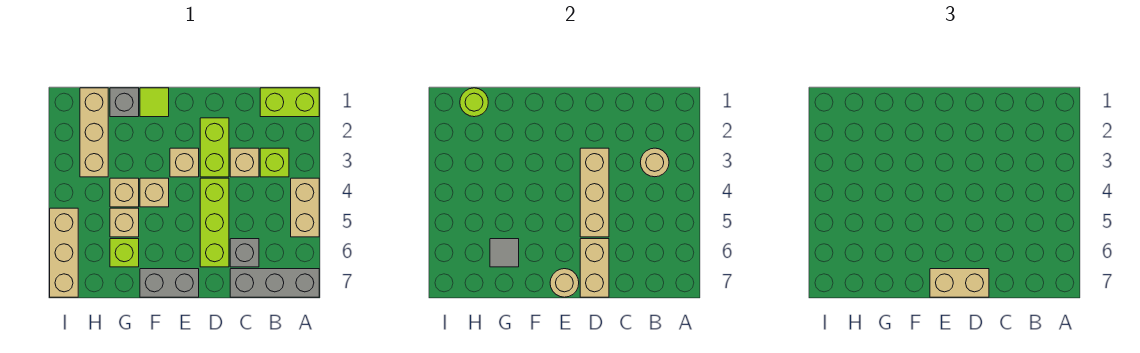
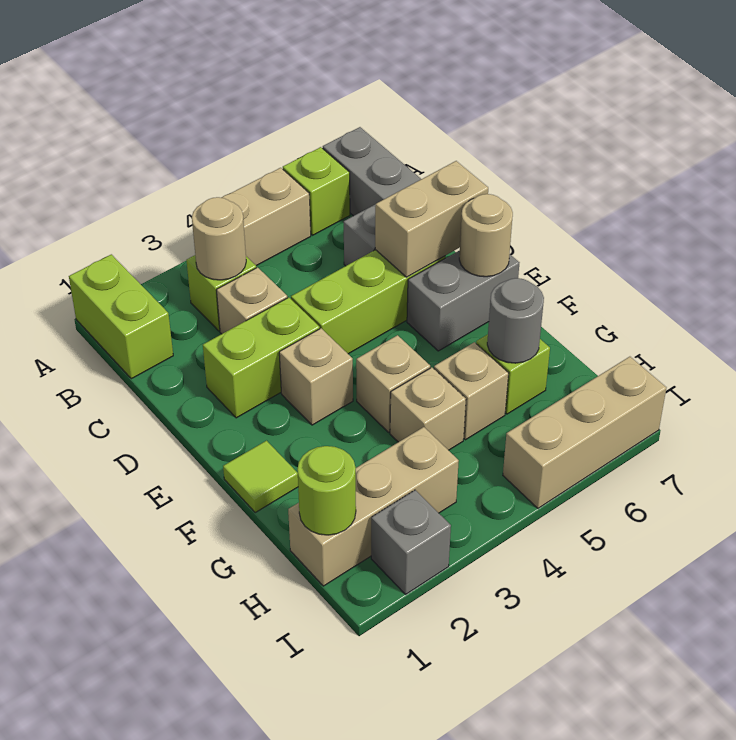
none -> lime brick A6 level 1
tan brick D3:D5 level 2 -> none
tan brick D7:E7 level 3 -> none
grey brick E7:F7 level 1 -> grey brick E6:E7 level 1
grey brick G1 level 1 -> grey brick I2 level 1
grey tile G6 level 2 -> grey round brick G6 level 2

